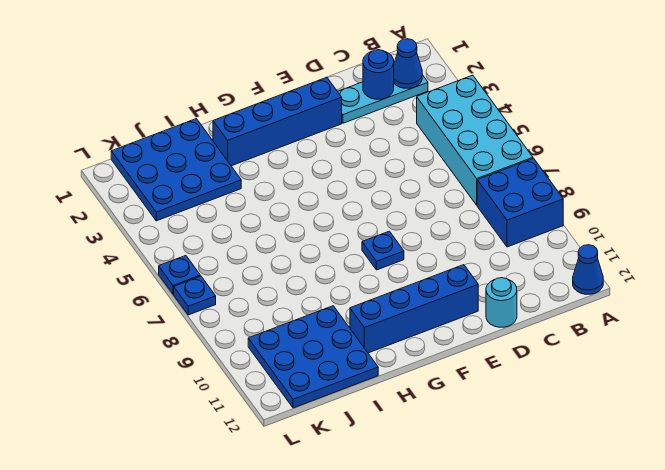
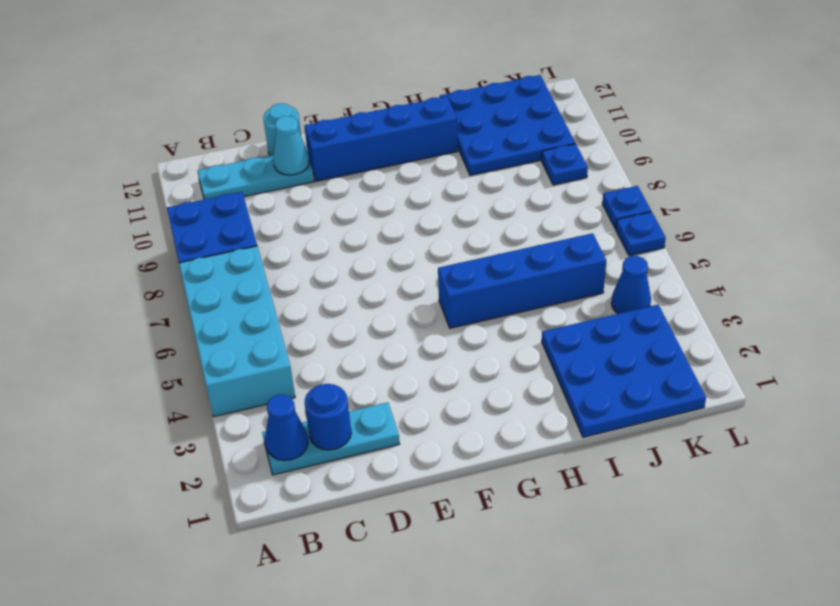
blue cone A12 level 1 -> blue cone K4 level 1
none -> cyan plate B11:D11 level 1
none -> cyan cone D11 level 2
blue brick E2:H2 level 1 -> blue brick G5:J5 level 1
blue plate F8 level 1 -> blue plate K9 level 1

